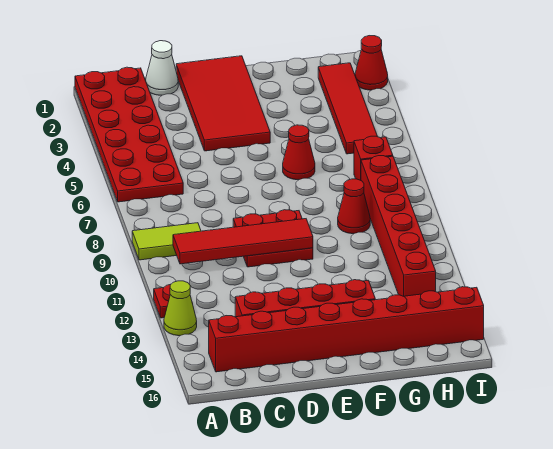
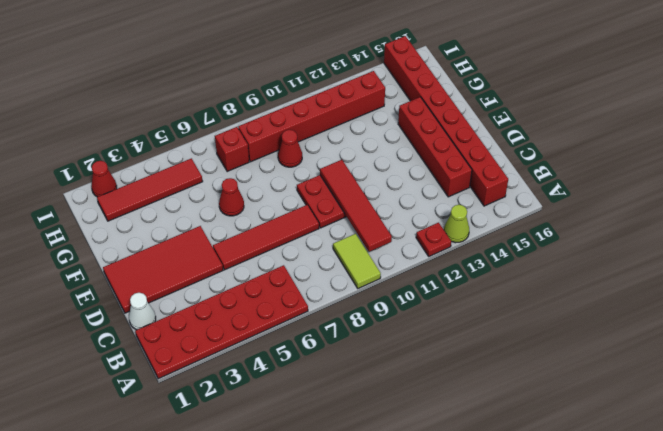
none -> red tile D5:D8 level 1

